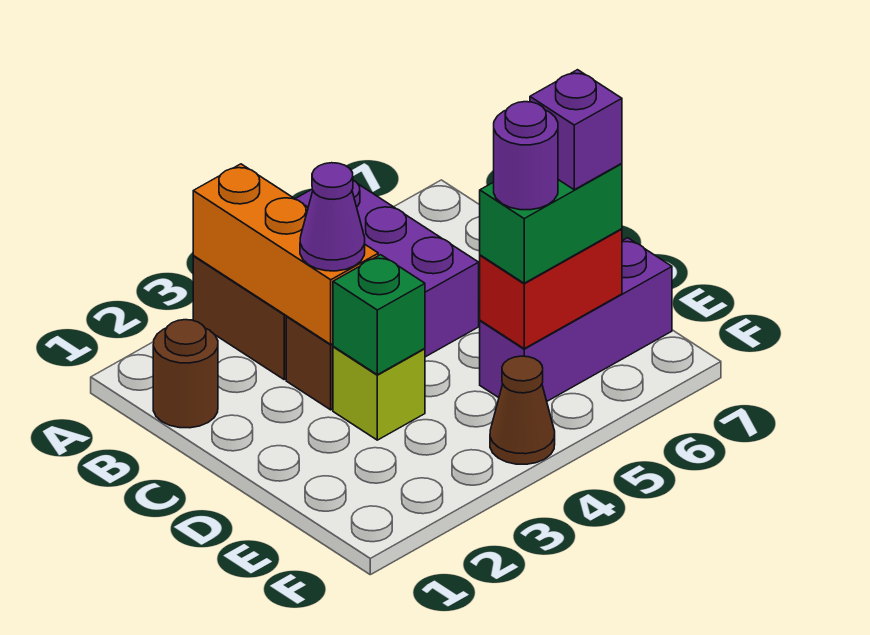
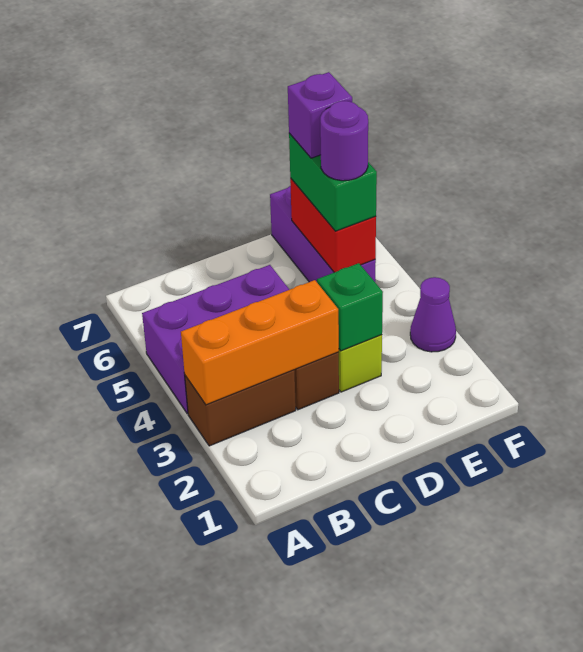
brown round brick B1 level 1 -> none
purple cone C3 level 3 -> purple cone F3 level 1
brown cone F4 level 1 -> none

